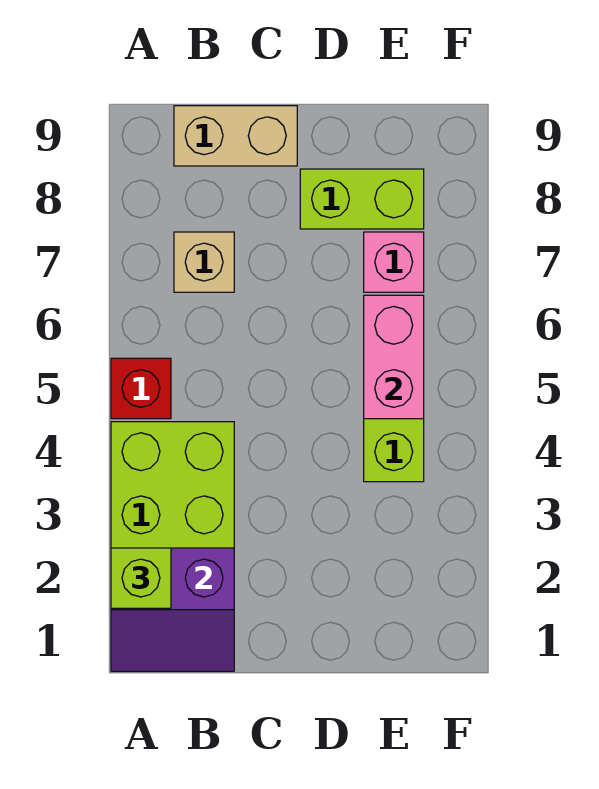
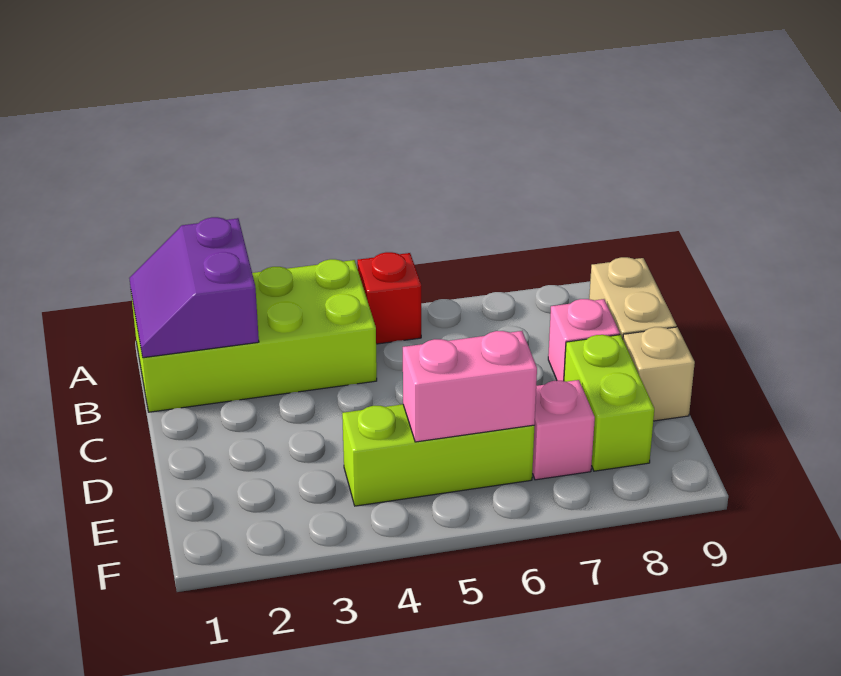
lime brick A2 level 3 -> none
tan brick B7 level 1 -> tan brick D9 level 1
none -> pink brick C8 level 1

